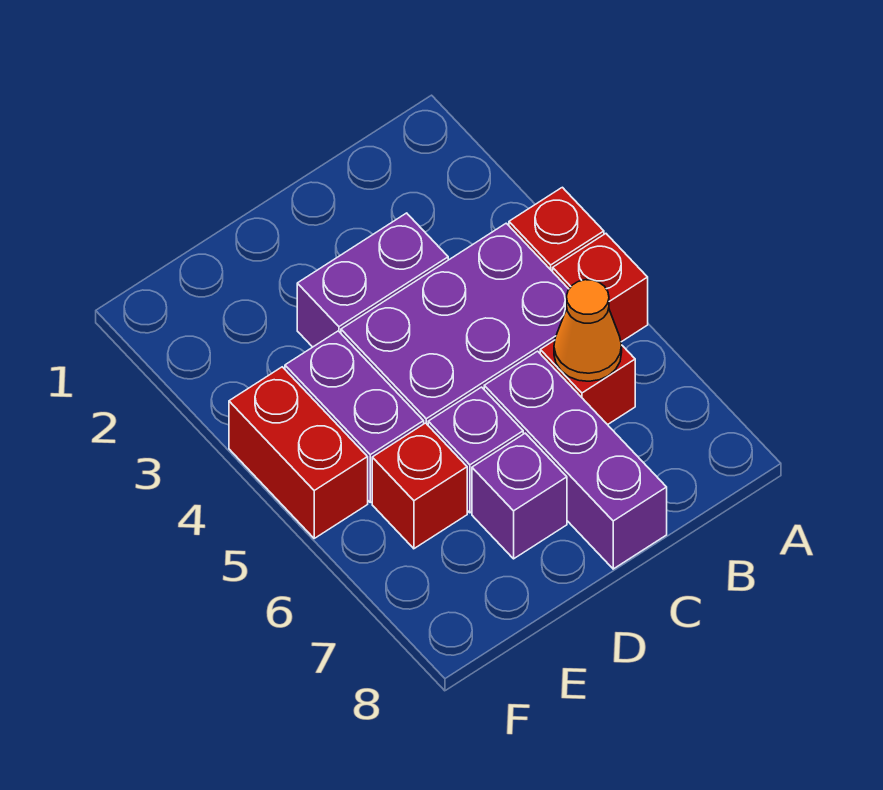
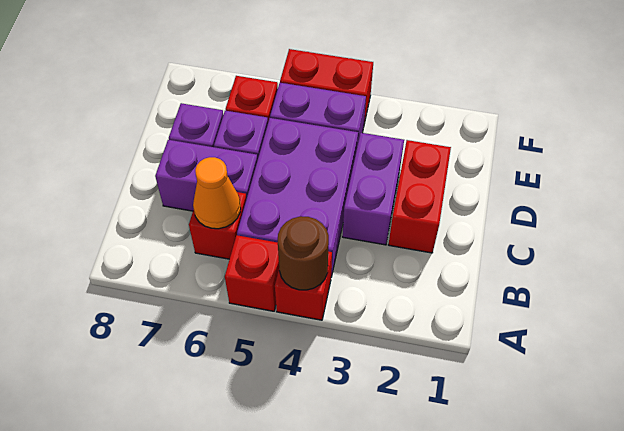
none -> brown round brick A4 level 2
none -> red brick C2:D2 level 1
purple brick C6:C8 level 1 -> purple brick C6:C7 level 1

